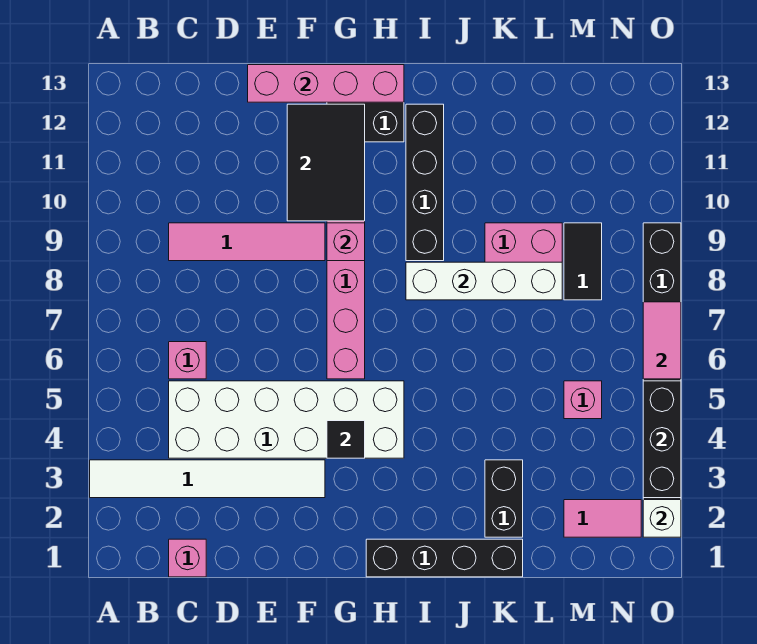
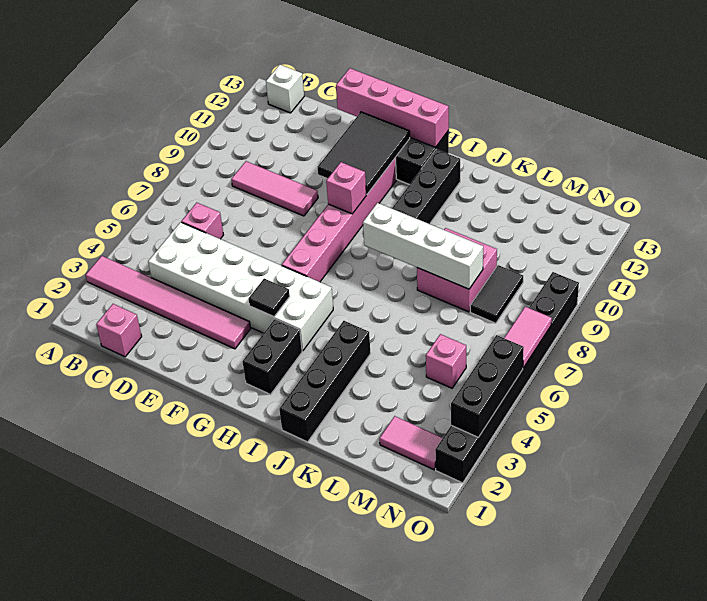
white tile A3:F3 level 1 -> pink tile A3:F3 level 1
pink tile C9:F9 level 1 -> pink tile C9:E9 level 1
black brick H1:K1 level 1 -> black brick J1:J4 level 1
black brick K2:K3 level 1 -> black brick H2:H3 level 1
white brick O2 level 2 -> white brick B13 level 1

